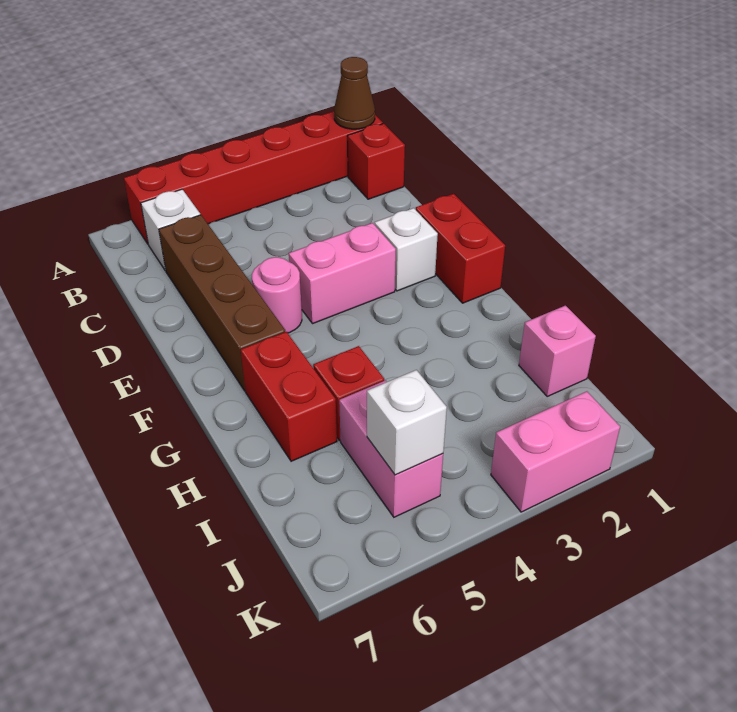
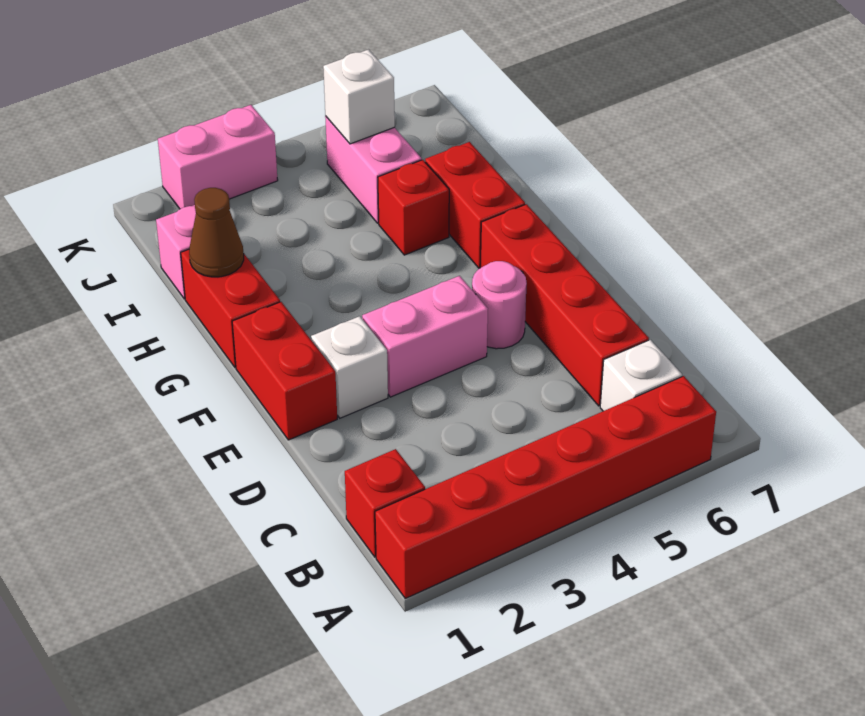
brown cone A1 level 2 -> brown cone H1 level 2
brown brick C6:F6 level 1 -> red brick C6:F6 level 1
none -> red brick G1:H1 level 1

